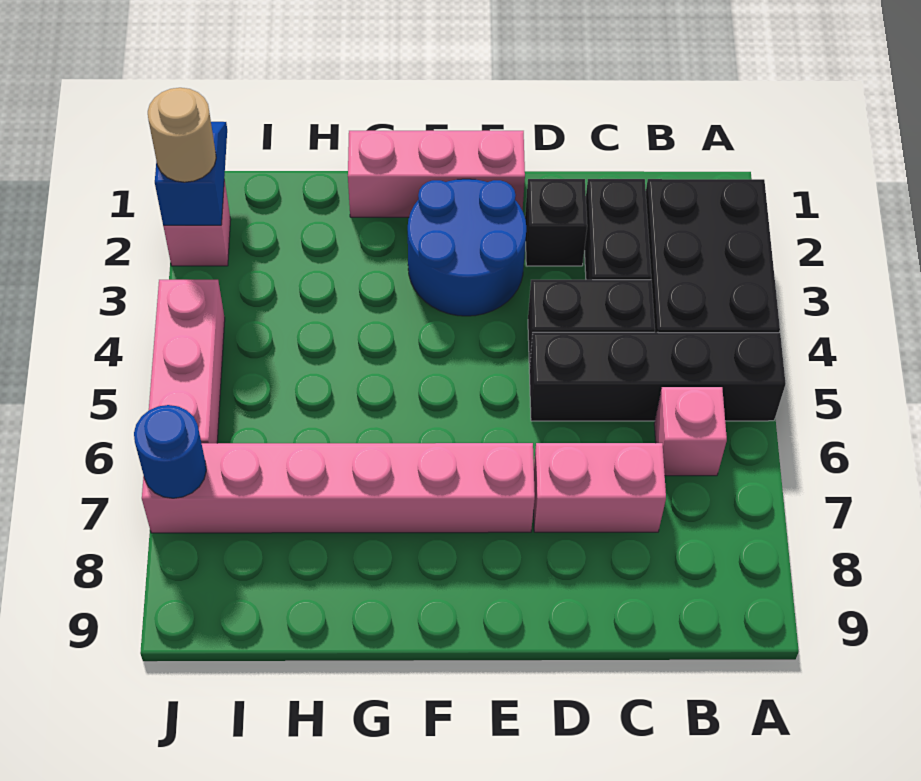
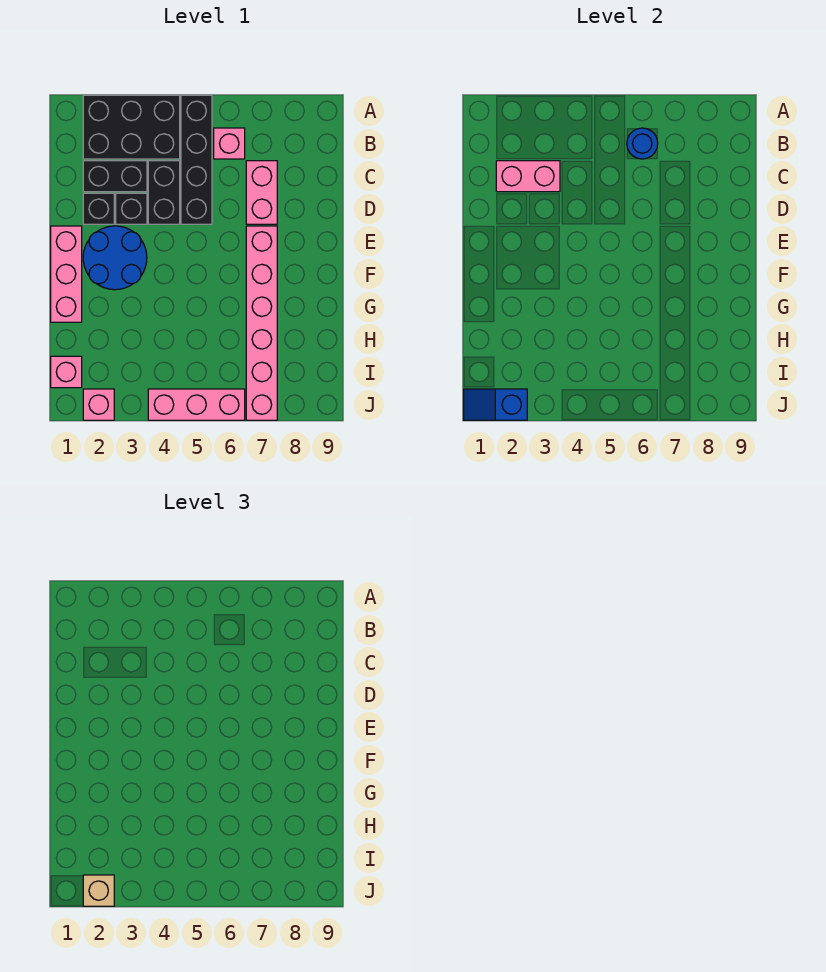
none -> pink brick C2:C3 level 2
none -> black brick D3 level 1
none -> pink brick I1 level 1
tan round brick J2 level 3 -> tan brick J2 level 3
blue round brick J7 level 2 -> blue round brick B6 level 2

